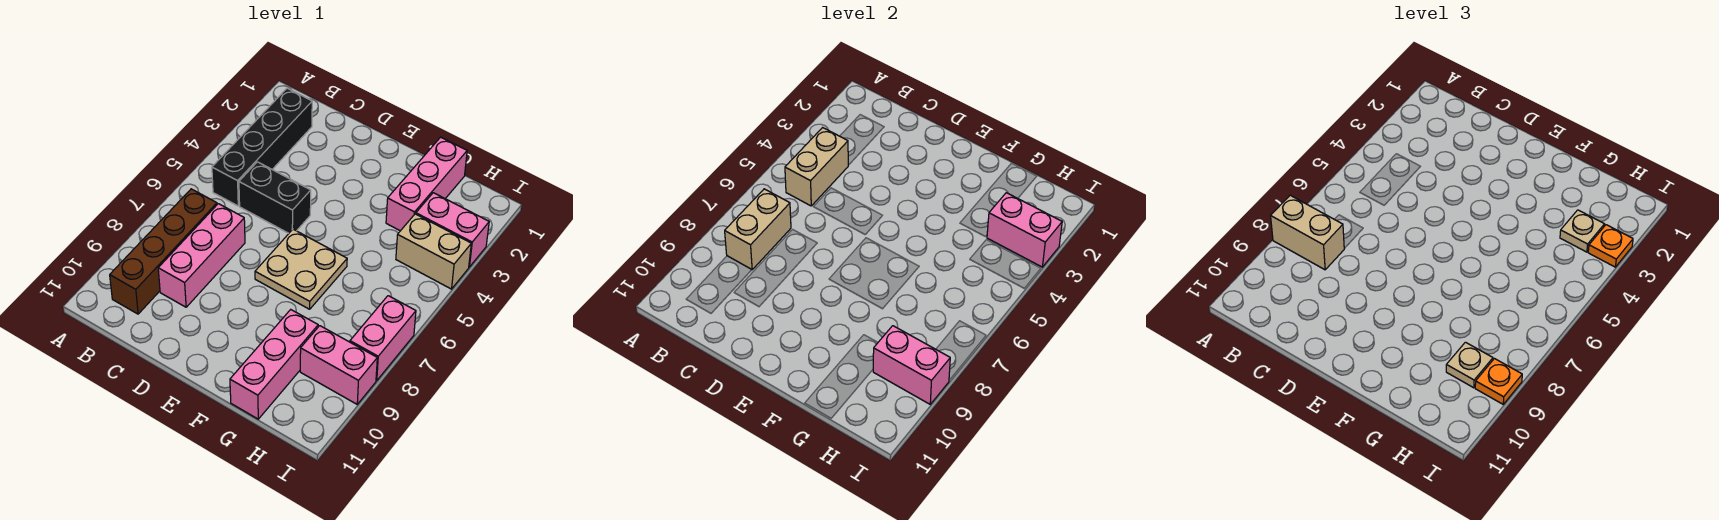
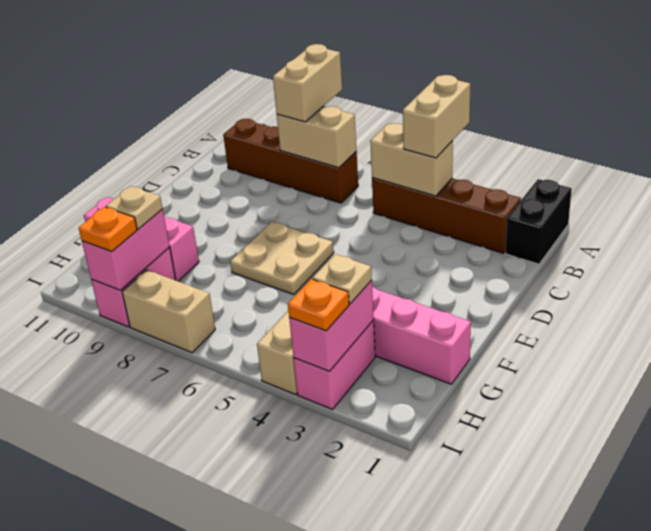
none -> tan brick A4:B4 level 3
black brick B2:B5 level 1 -> brown brick B2:B5 level 1
black brick C5:D5 level 1 -> black brick A1:B1 level 1
pink brick C7:C9 level 1 -> none
pink brick I7:I8 level 1 -> tan brick I7:I8 level 1

